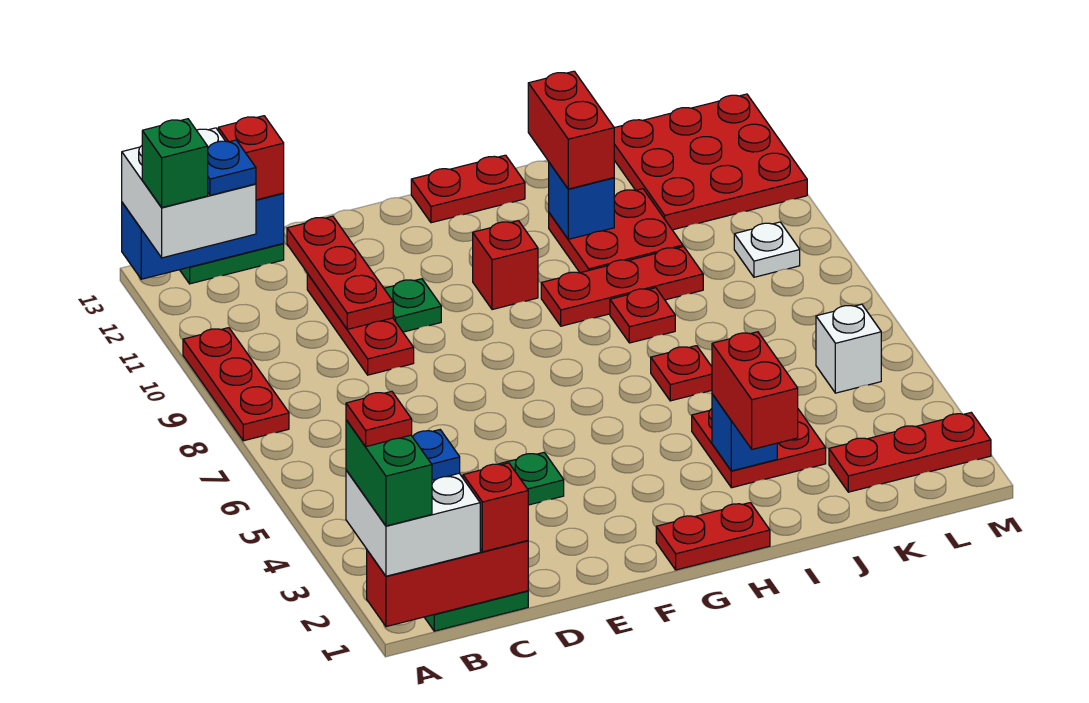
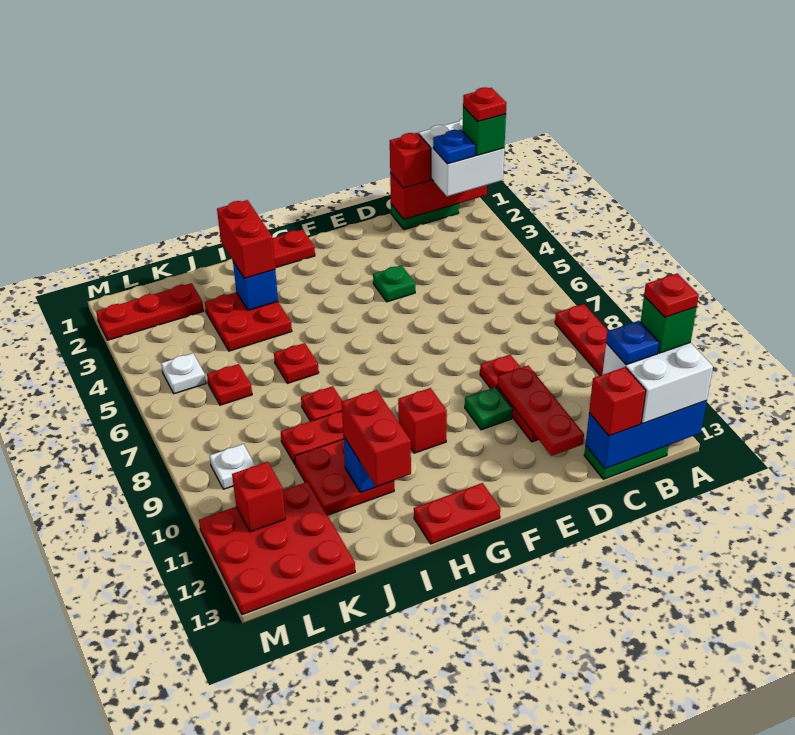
green brick A1:A2 level 4 -> green brick A2 level 4
none -> red plate A12 level 5
none -> red plate K6 level 1
white brick L5 level 1 -> white plate L5 level 1
none -> red brick L11 level 2

